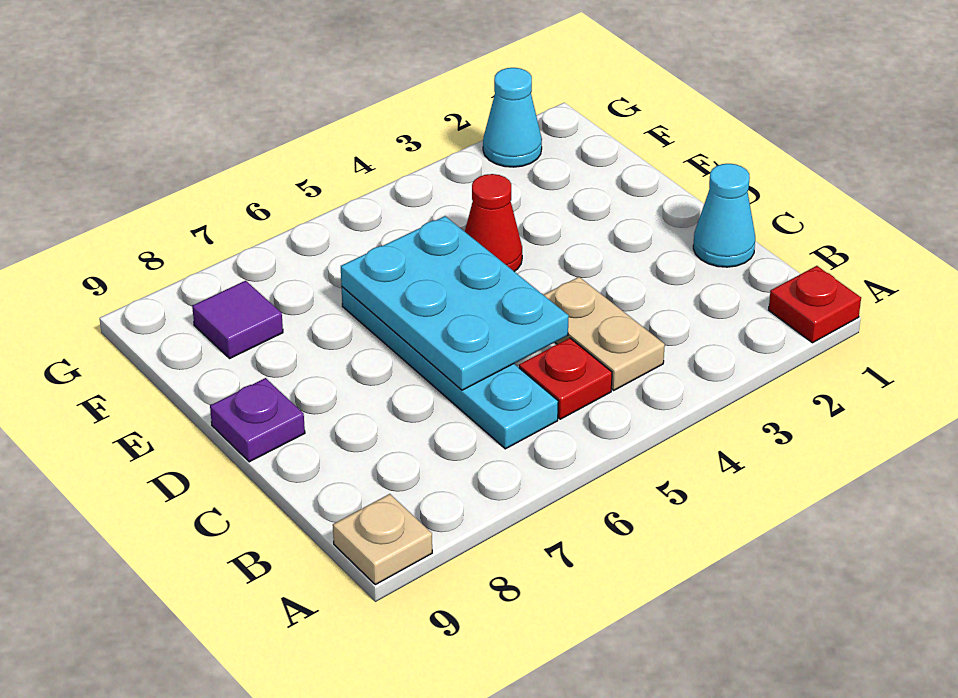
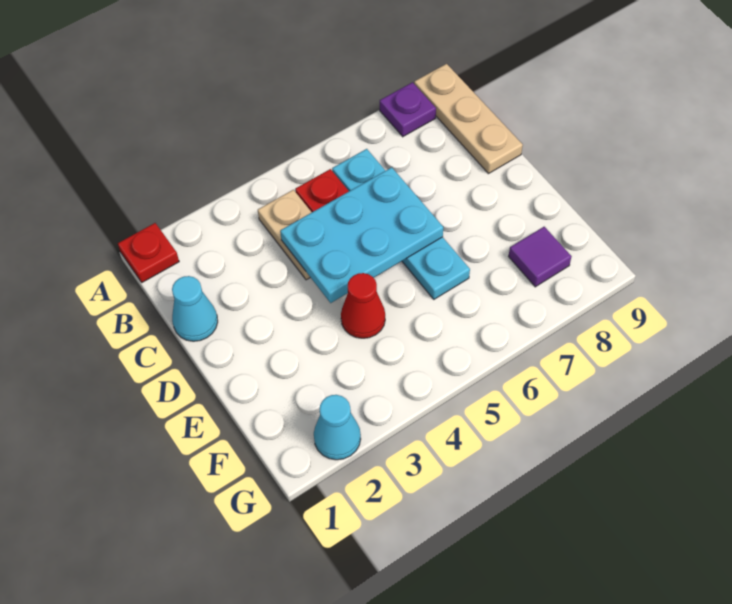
tan plate A9 level 1 -> tan plate A9:C9 level 1
cyan plate C5:E6 level 2 -> cyan plate C4:D6 level 2
purple plate D9 level 1 -> purple plate A8 level 1

